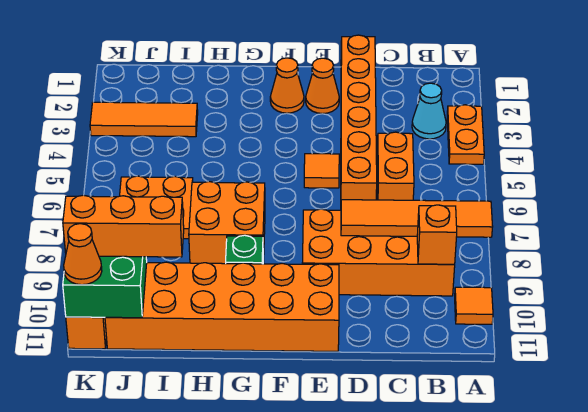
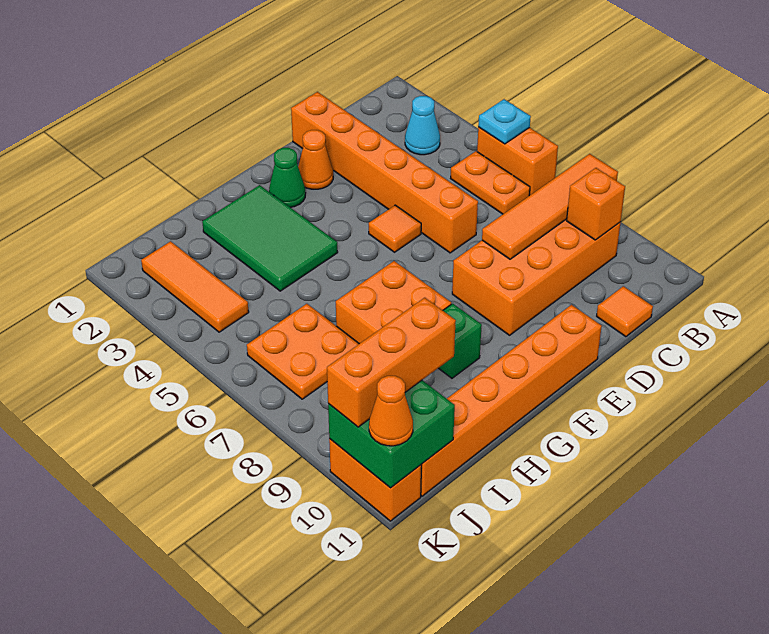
orange plate A3:A4 level 1 -> orange plate B5:B6 level 1
none -> cyan plate A5 level 2
orange tile A10 level 1 -> orange tile C11 level 1
orange brick C5:C6 level 1 -> orange brick A5:A6 level 1
orange brick E10:J11 level 1 -> orange brick E11:J11 level 1
orange cone F2 level 1 -> green cone F2 level 1
none -> green tile G2:H4 level 1
orange tile I3:K3 level 1 -> orange tile J2:J4 level 1

